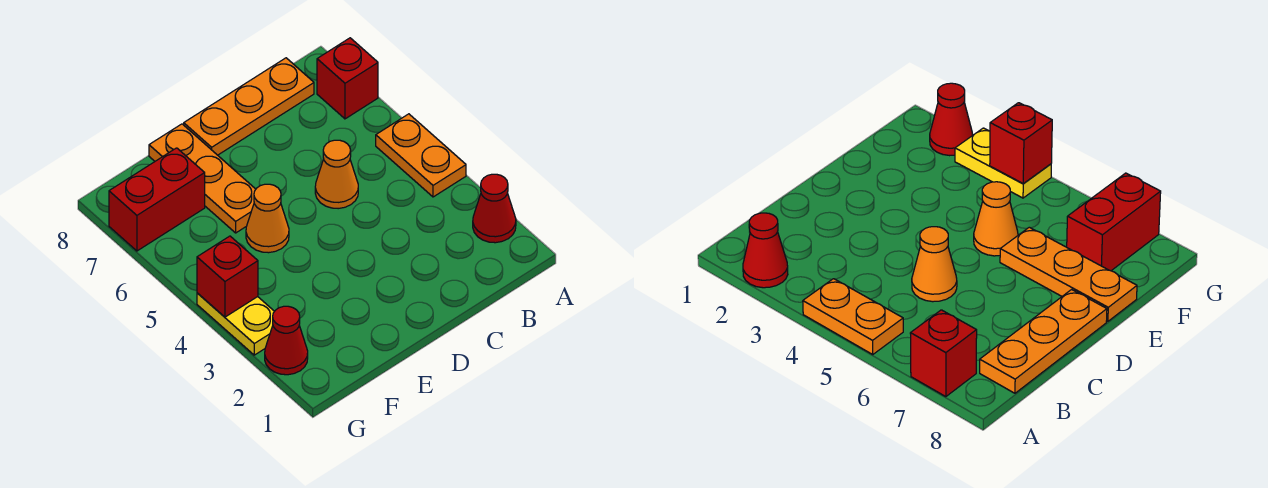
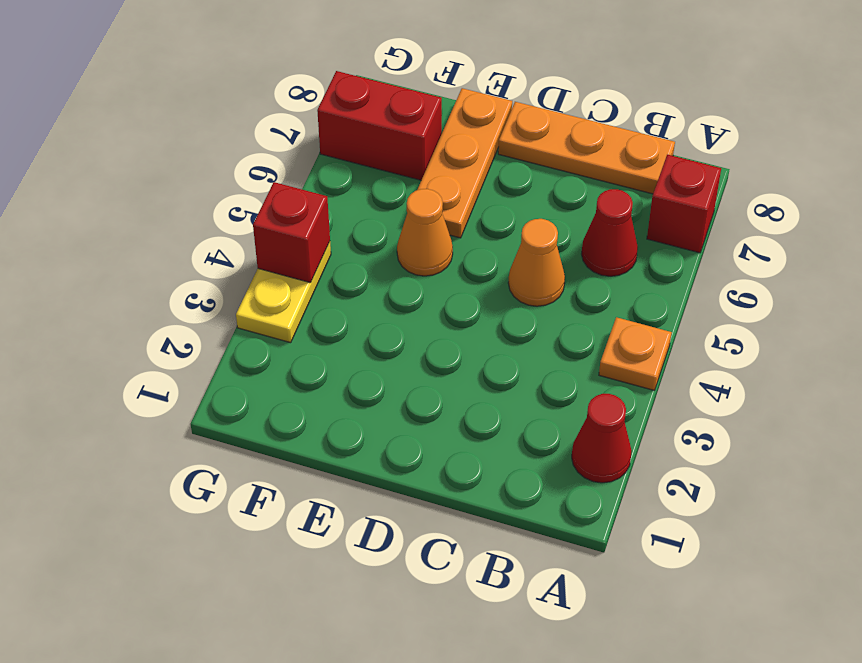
orange plate A4:A5 level 1 -> orange plate A4 level 1
red cone G2 level 1 -> red cone B6 level 1

